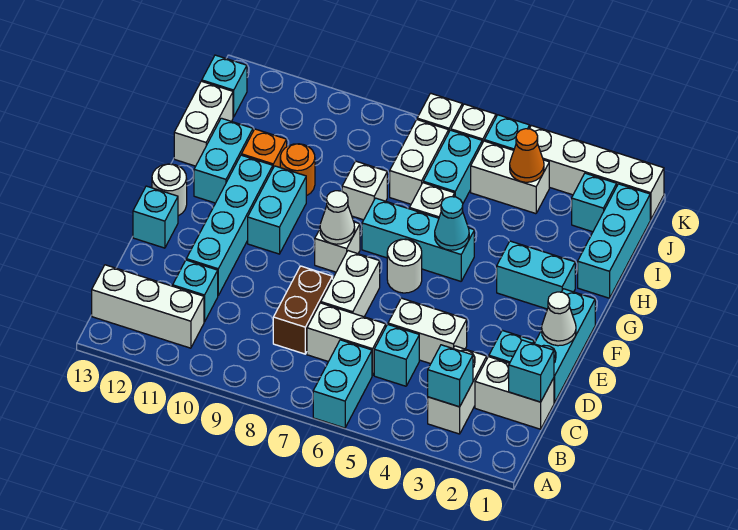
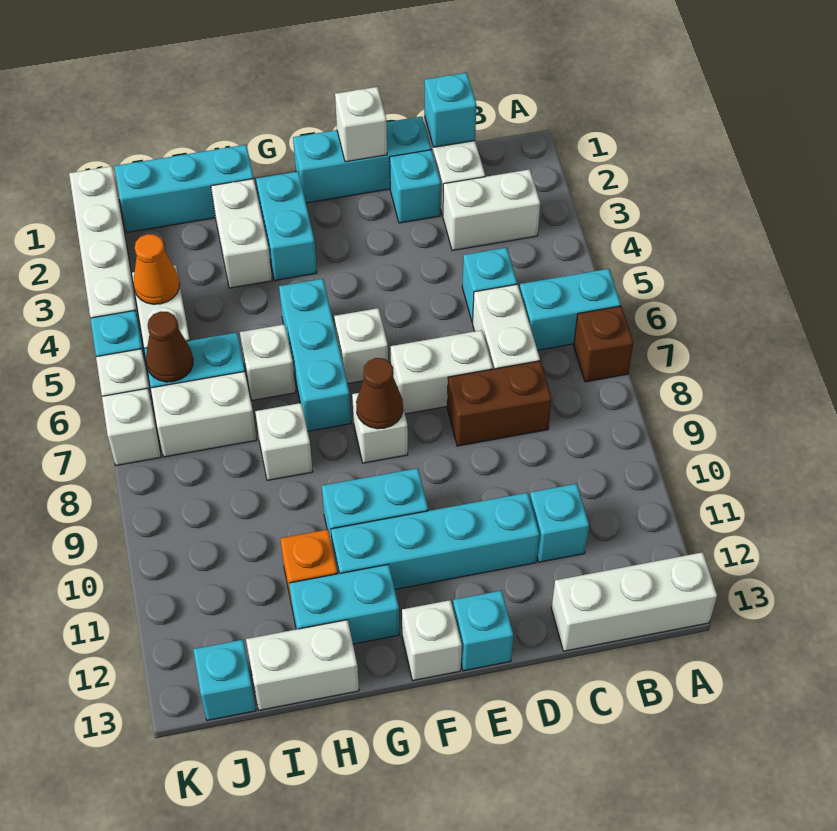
none -> brown brick A7 level 1
cyan brick B3 level 2 -> none
white brick B11:B13 level 1 -> white brick A13:C13 level 1
white brick D4:D5 level 1 -> white brick H2:H3 level 1
white cone E1 level 2 -> white brick E1 level 2
white round brick F6 level 1 -> white brick F6 level 1
white cone F8 level 2 -> brown cone F8 level 2
white round brick F13 level 1 -> white brick F13 level 1
cyan cone G5 level 2 -> none
orange round brick H10 level 1 -> none
cyan brick J2 level 1 -> none
none -> brown cone J6 level 2

